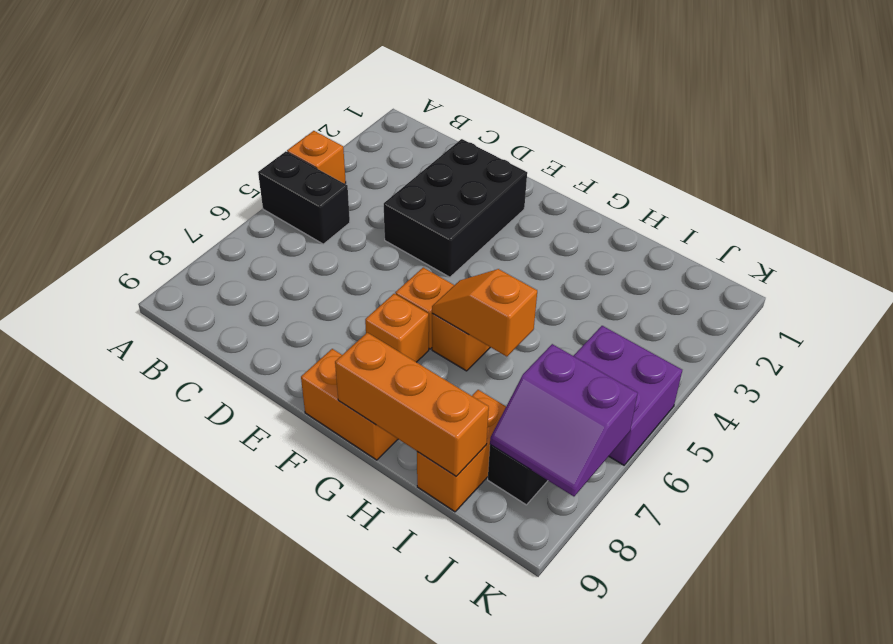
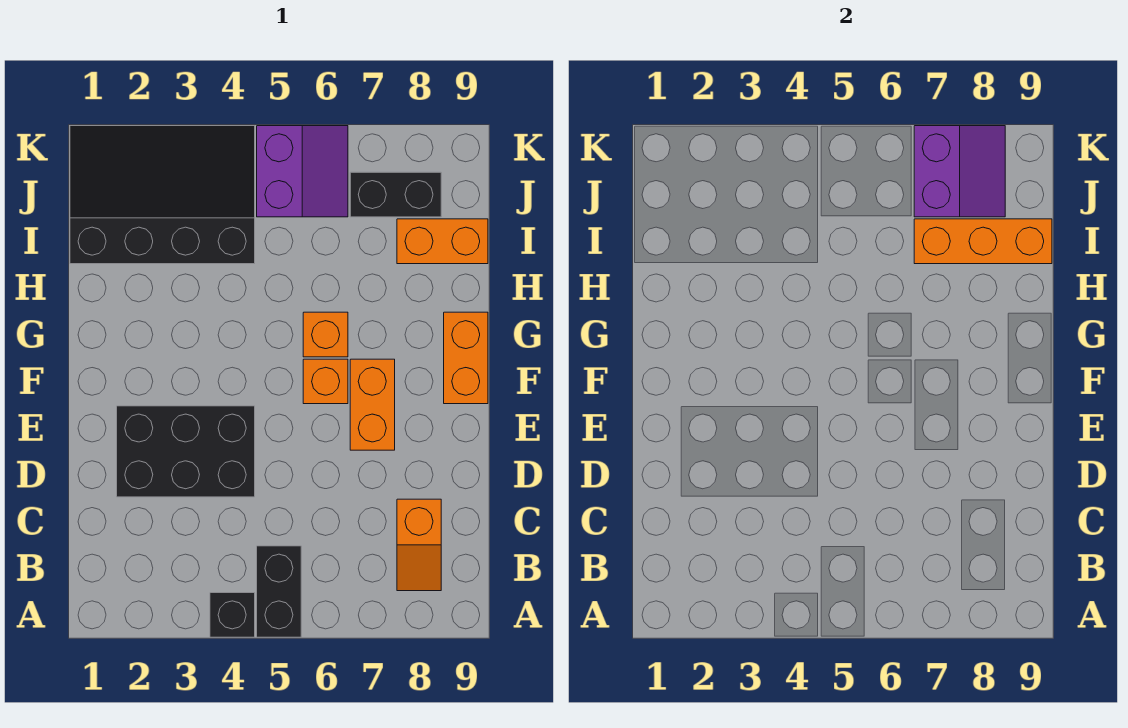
orange brick A4 level 1 -> black brick A4 level 1
orange brick F7 level 1 -> orange brick E7:F7 level 1
orange slope G6:H6 level 2 top H -> orange slope B8:C8 level 1 top C
orange brick G9:I9 level 2 -> orange brick I7:I9 level 2
none -> black slope I1:K4 level 1 top I
purple brick J5:K6 level 1 -> purple slope J5:K6 level 1 top 5

